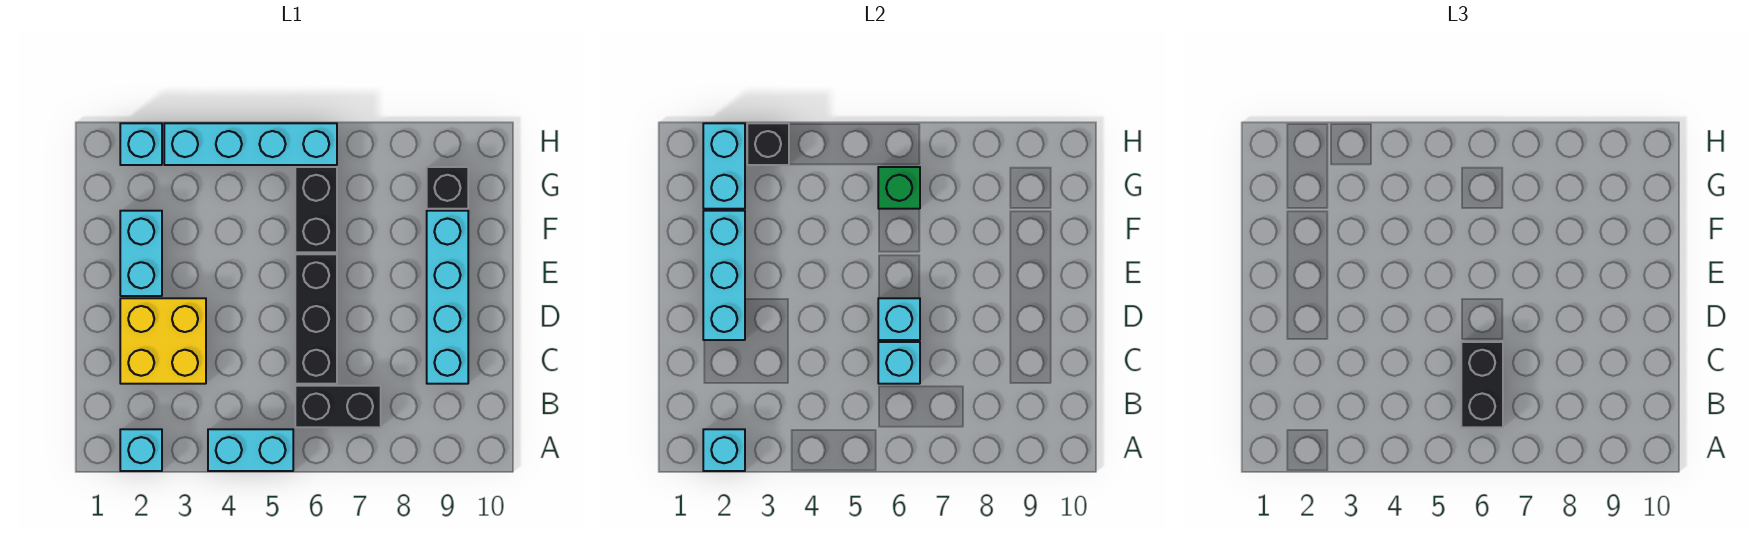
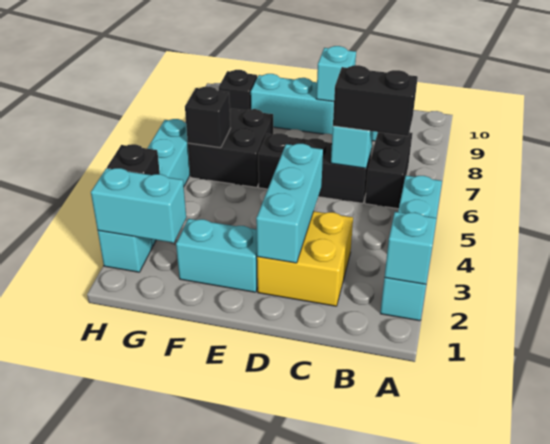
cyan brick D2:F2 level 2 -> cyan brick D2:D4 level 2
cyan brick D6 level 2 -> cyan brick D9 level 2
black brick F6:G6 level 1 -> black brick F6:G7 level 1
green brick G6 level 2 -> black brick G6 level 2

